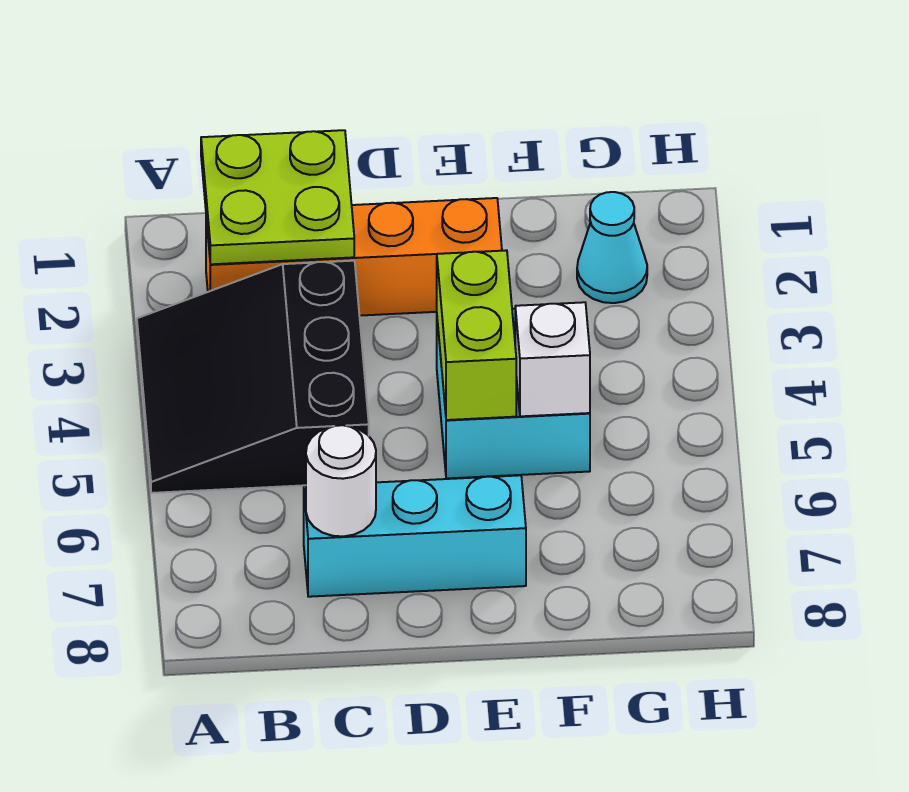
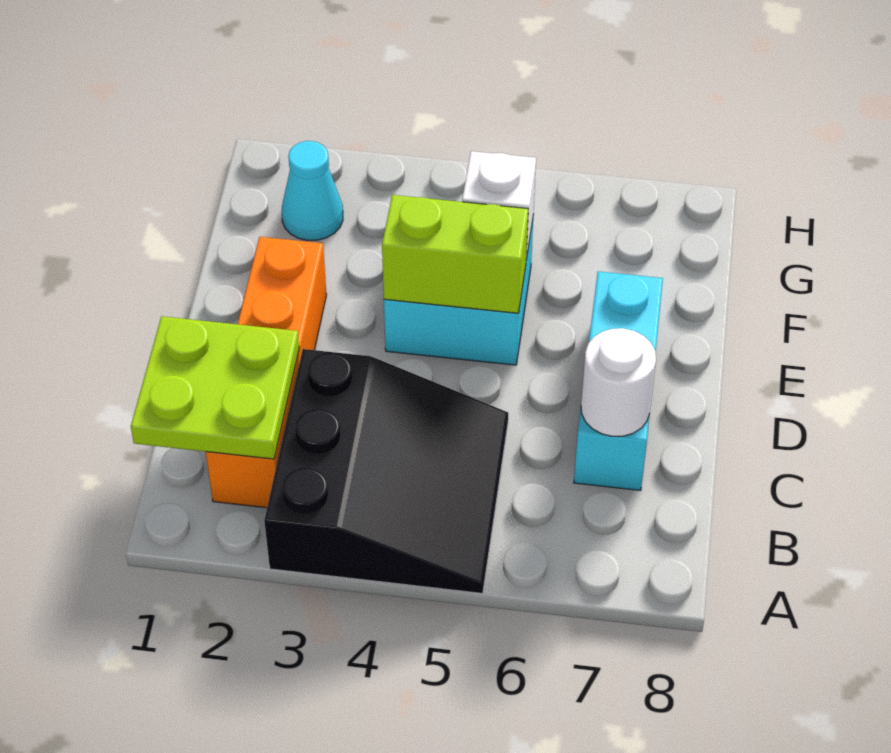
black slope A3:C5 level 1 top C -> black slope A3:C5 level 1 top 3

